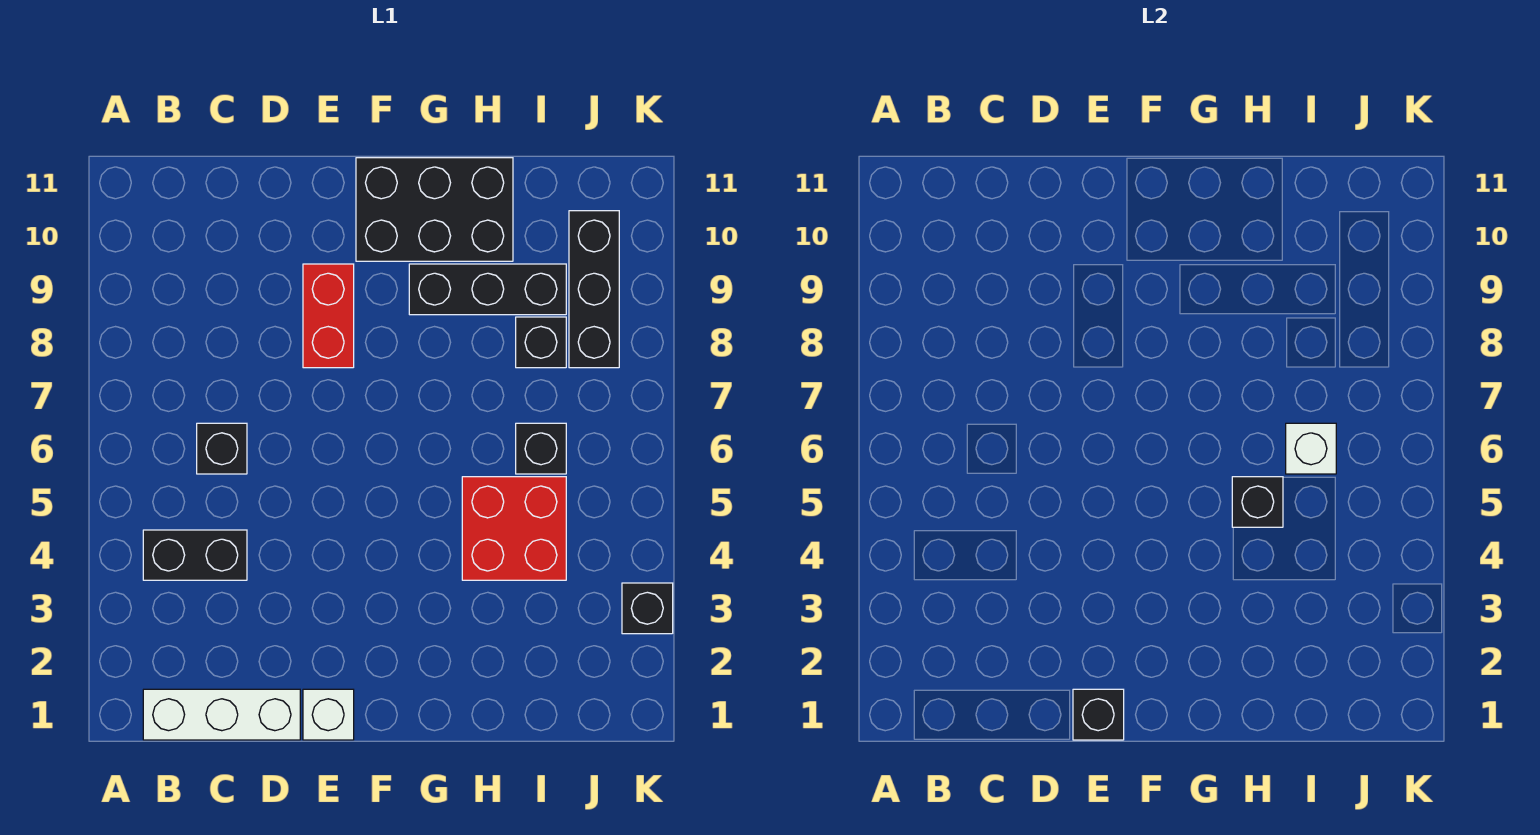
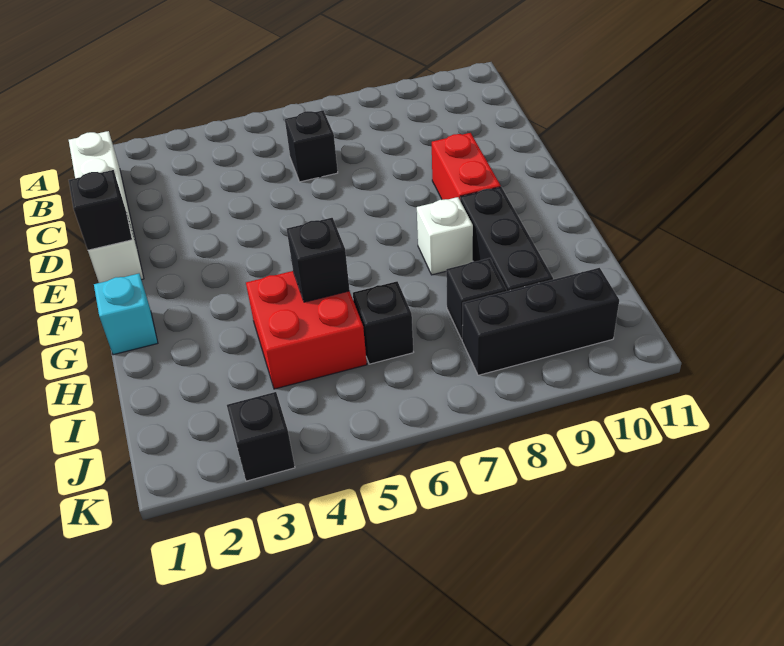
black brick B4:C4 level 1 -> none
red brick E8:E9 level 1 -> red brick E9:F9 level 1
black brick F10:H11 level 1 -> none
none -> cyan brick G1 level 1
white brick I6 level 2 -> white brick G8 level 1

